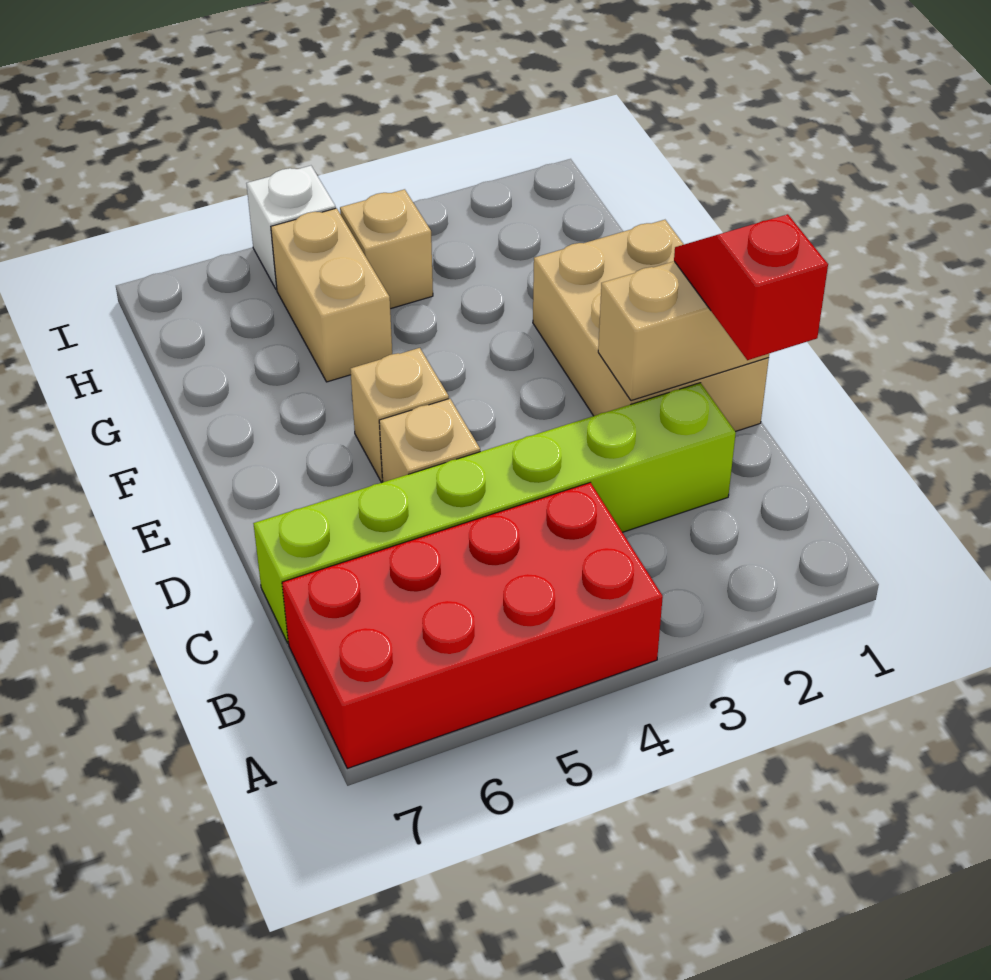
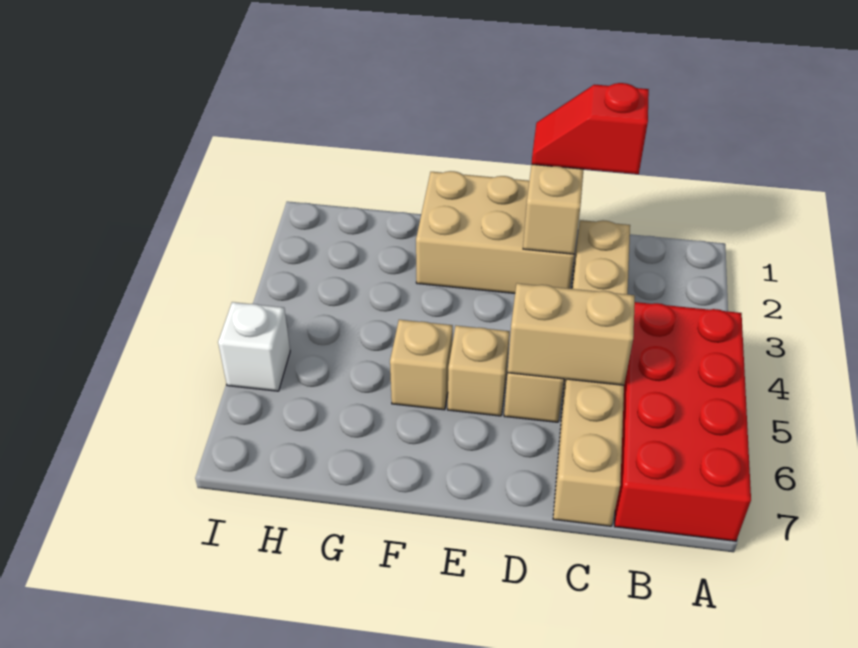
lime brick C2:C7 level 1 -> tan brick C2:C7 level 1
tan brick G5:H5 level 1 -> tan brick C5:D5 level 2
tan brick H4 level 1 -> tan brick F5 level 1

